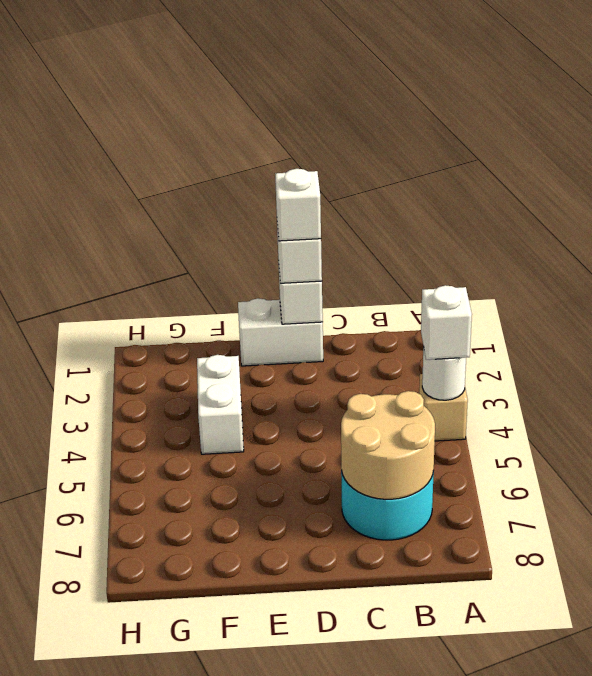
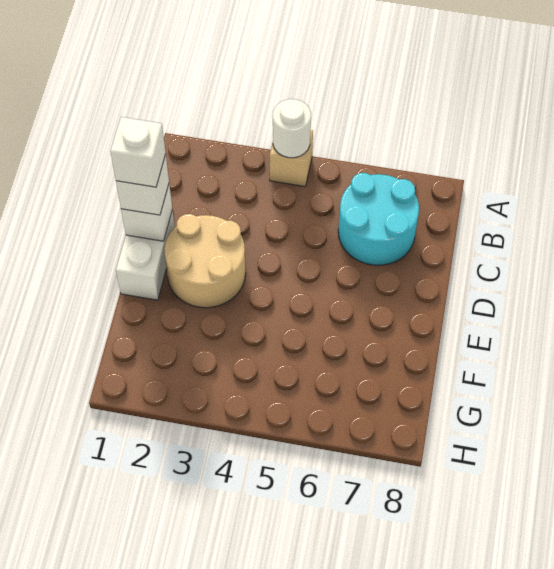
white brick A4 level 3 -> none
tan round brick B6:C7 level 2 -> tan round brick D2:E3 level 1
white brick F3:F4 level 1 -> none

